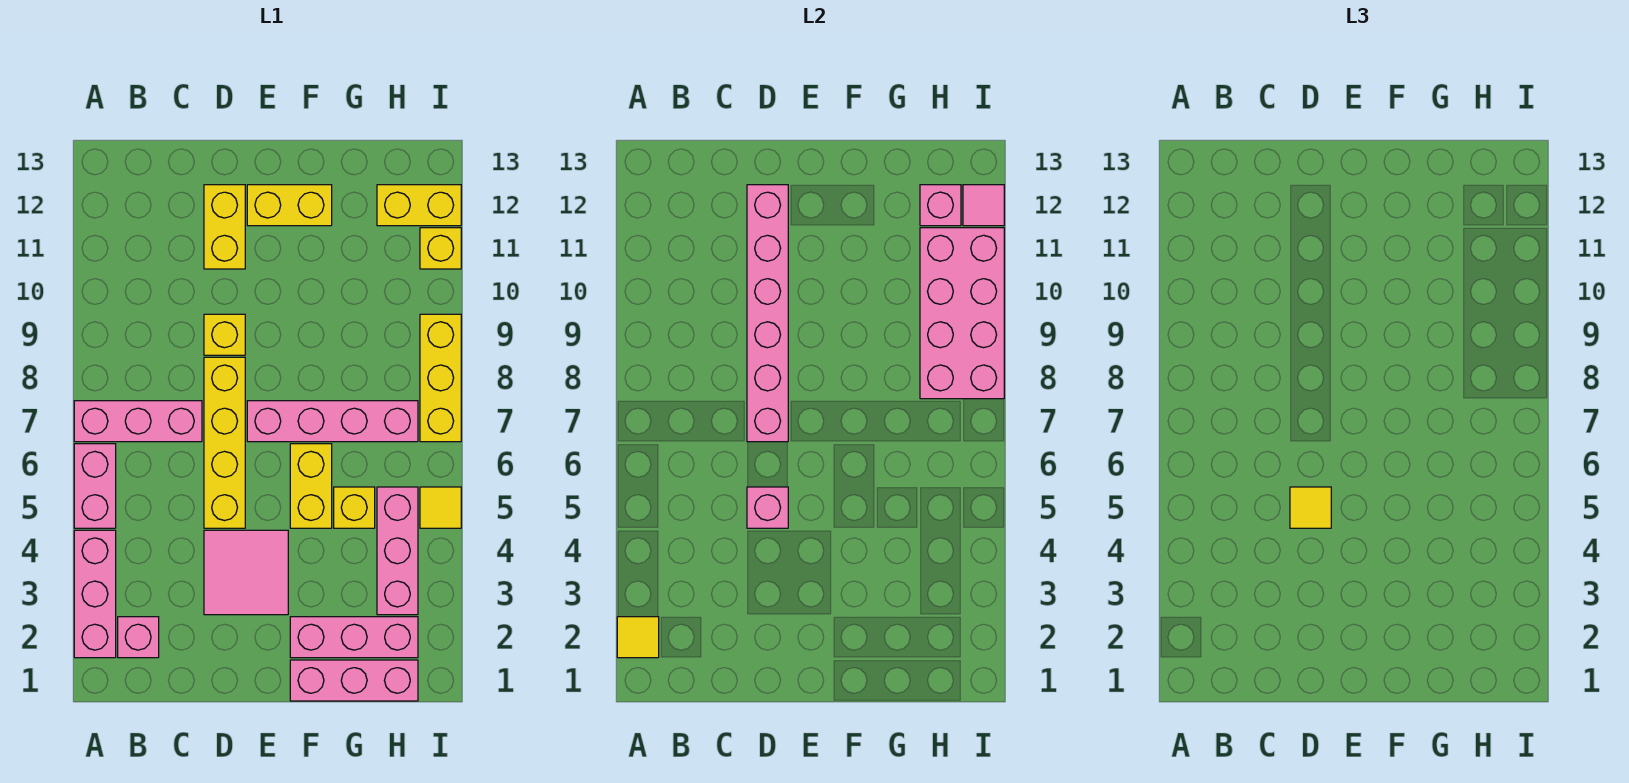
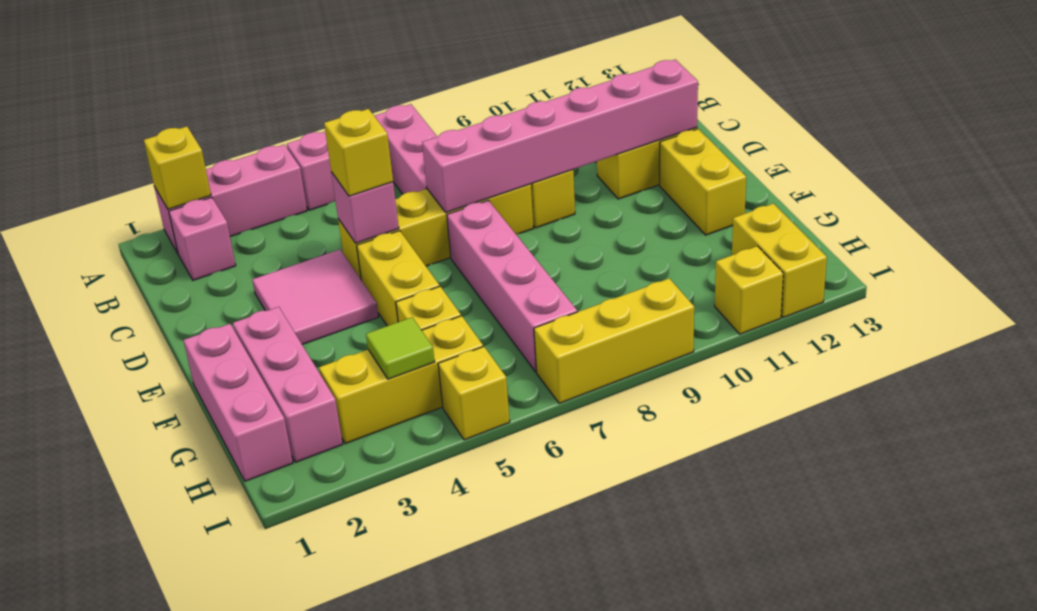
yellow tile A2 level 2 -> yellow brick A2 level 2
yellow tile D5 level 3 -> yellow brick D5 level 3
yellow brick F5:F6 level 1 -> yellow brick E5:F5 level 1
pink brick H3:H5 level 1 -> yellow brick H3:H5 level 1
none -> lime tile H4 level 2
pink brick H8:I11 level 2 -> none
pink brick H12 level 2 -> none
yellow tile I5 level 1 -> yellow brick I5 level 1
pink tile I12 level 2 -> none

